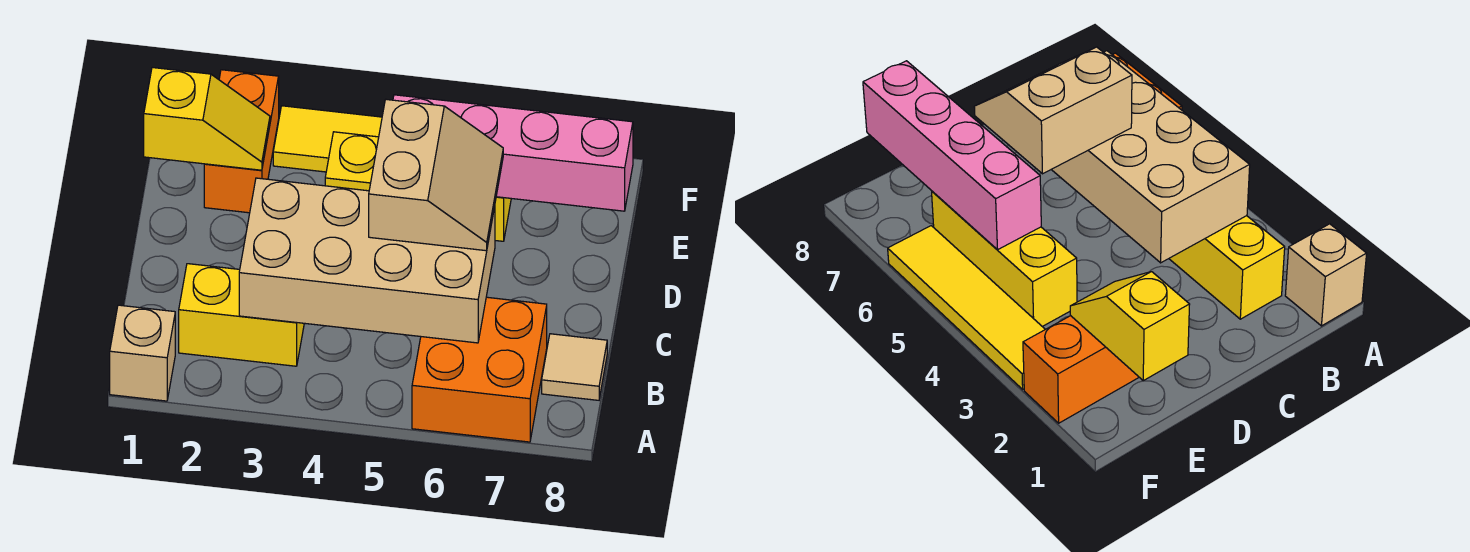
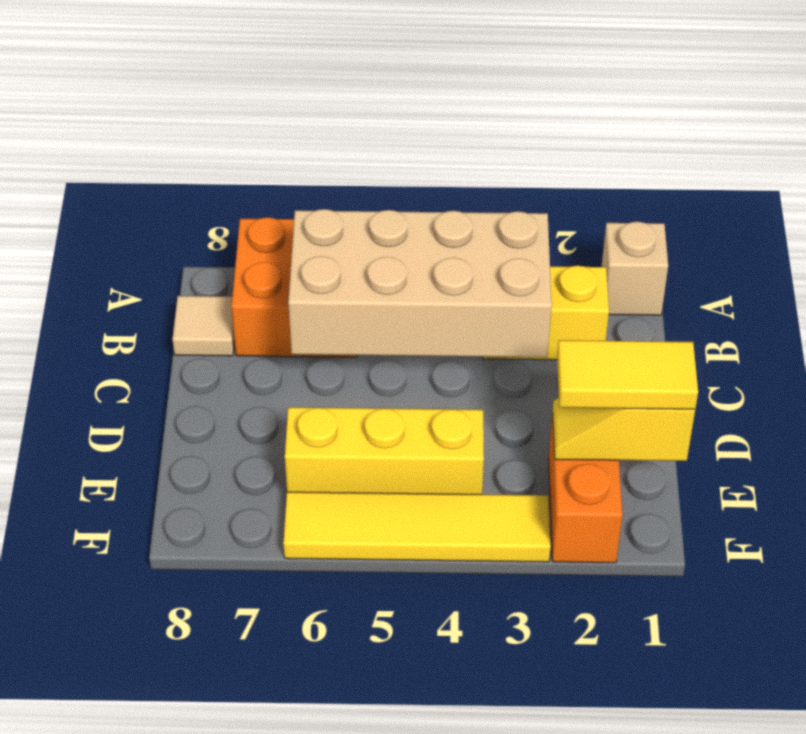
tan slope C5:D6 level 3 top 5 -> none
none -> yellow tile E1:E2 level 3
pink brick E5:E8 level 2 -> none

